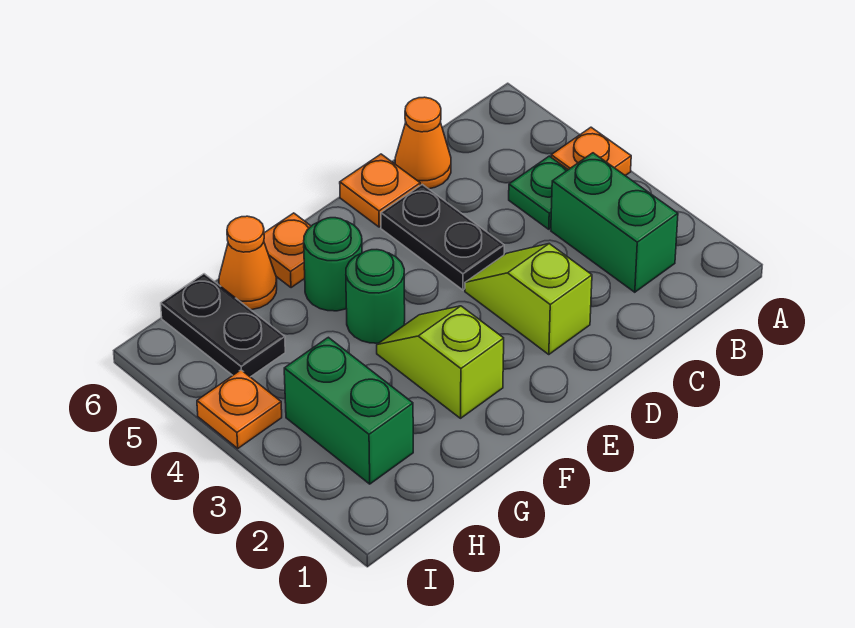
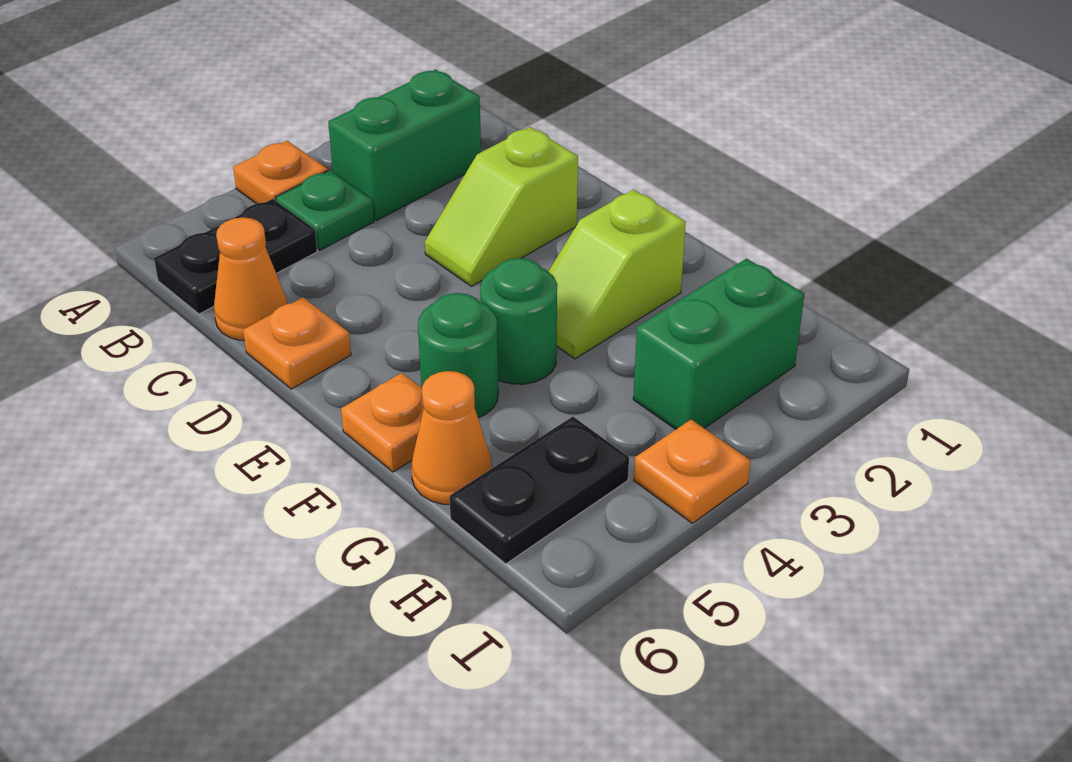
black plate D4:D5 level 1 -> black plate B5:B6 level 1

